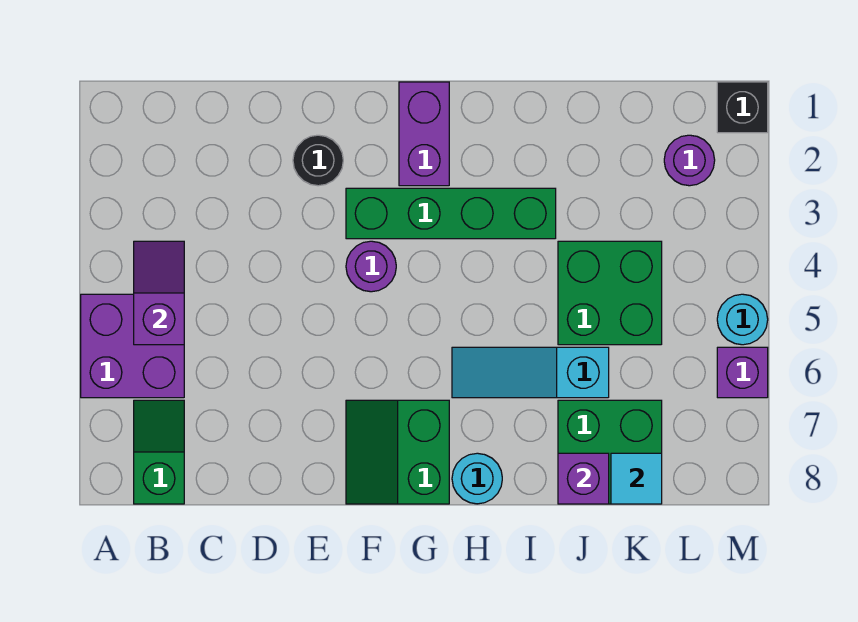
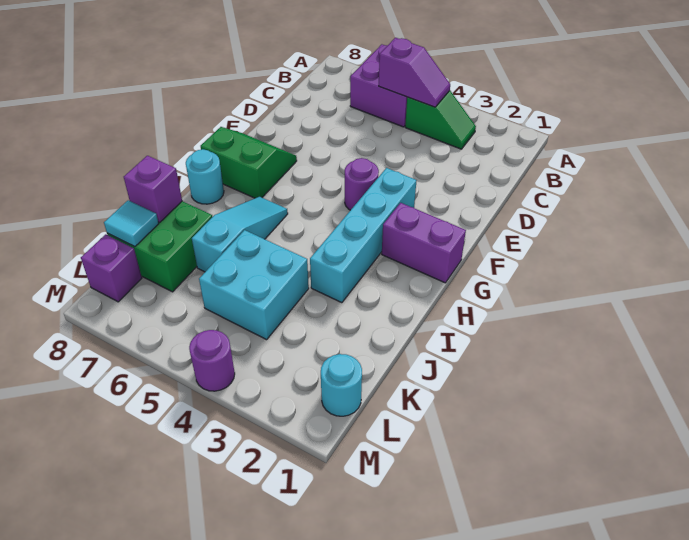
green slope B7:B8 level 1 top 8 -> green slope B3:B4 level 1 top 4
black round brick E2 level 1 -> none
green brick F3:I3 level 1 -> cyan brick F3:I3 level 1
green brick J4:K5 level 1 -> cyan brick J4:K5 level 1
purple round brick L2 level 1 -> purple round brick M4 level 1
black brick M1 level 1 -> none
cyan round brick M5 level 1 -> cyan round brick L1 level 1
purple brick M6 level 1 -> purple brick L8 level 1

